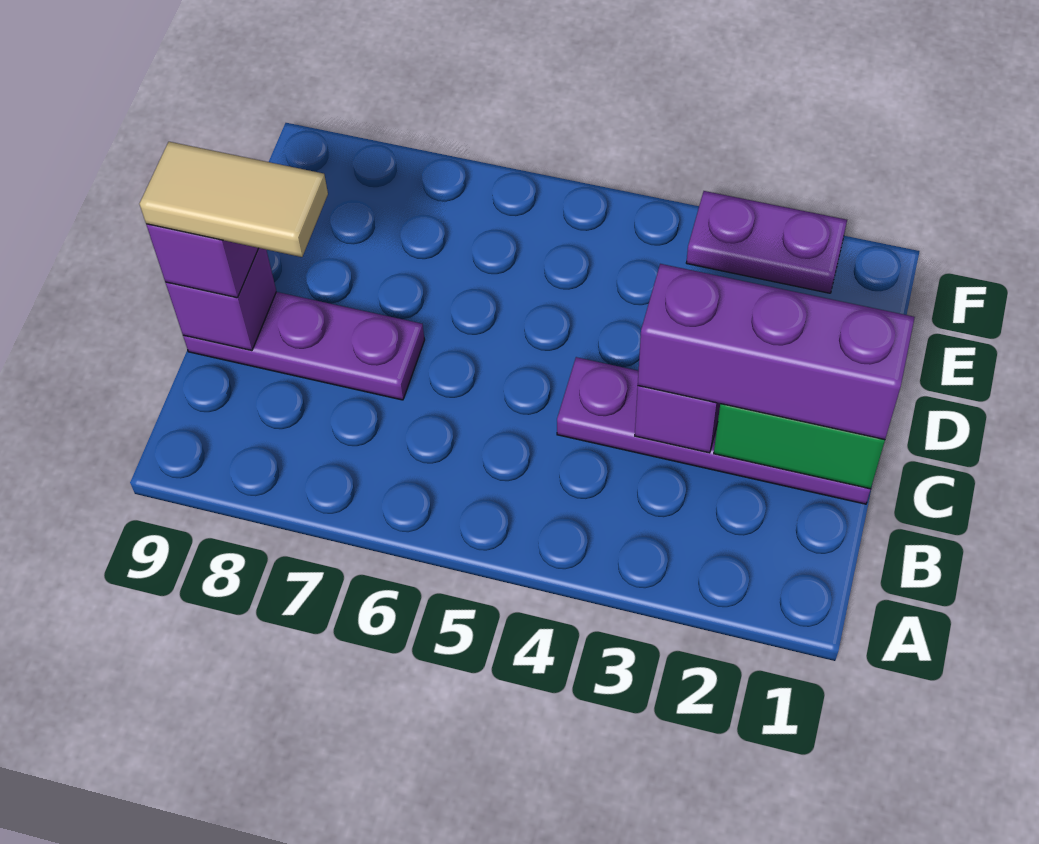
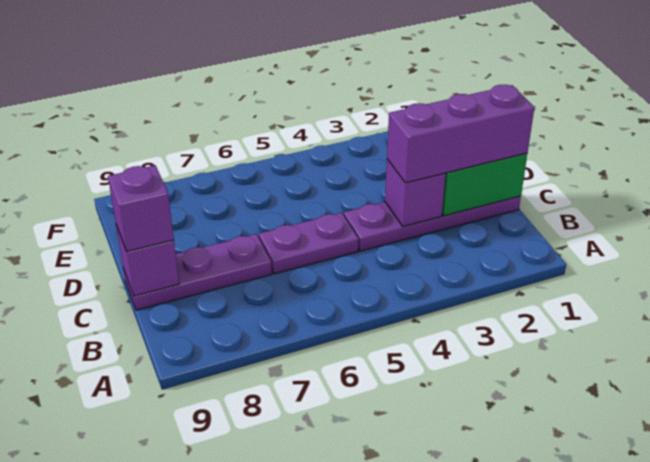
tan tile C8:C9 level 4 -> none
purple plate F2:F3 level 1 -> purple plate C5:C6 level 1

